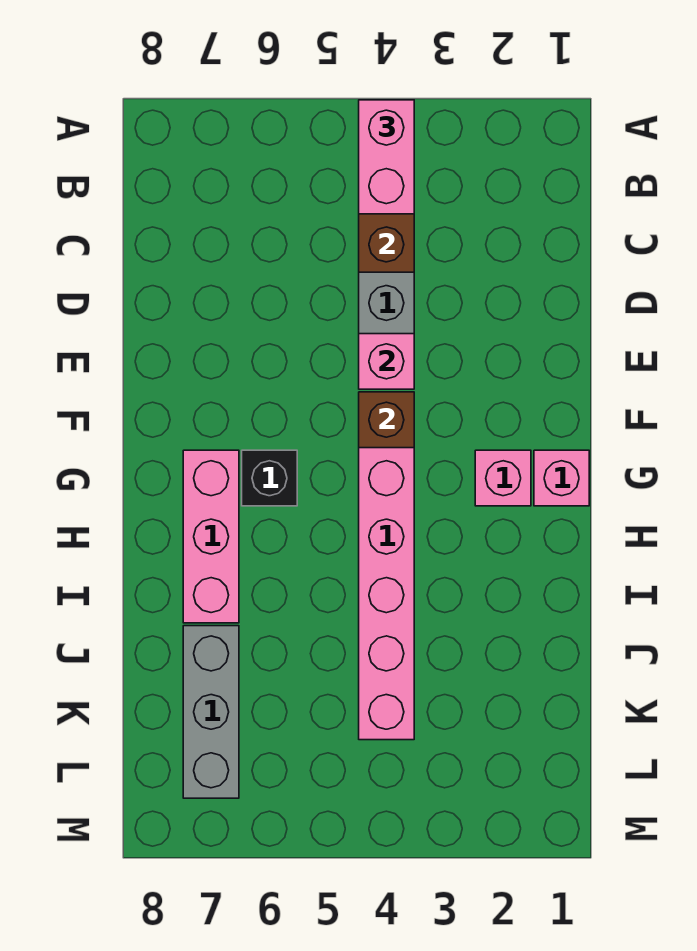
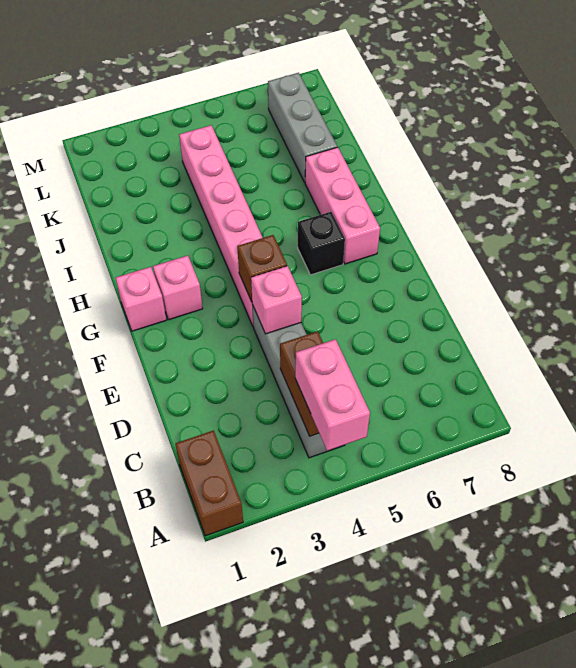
none -> brown brick A1:B1 level 1

